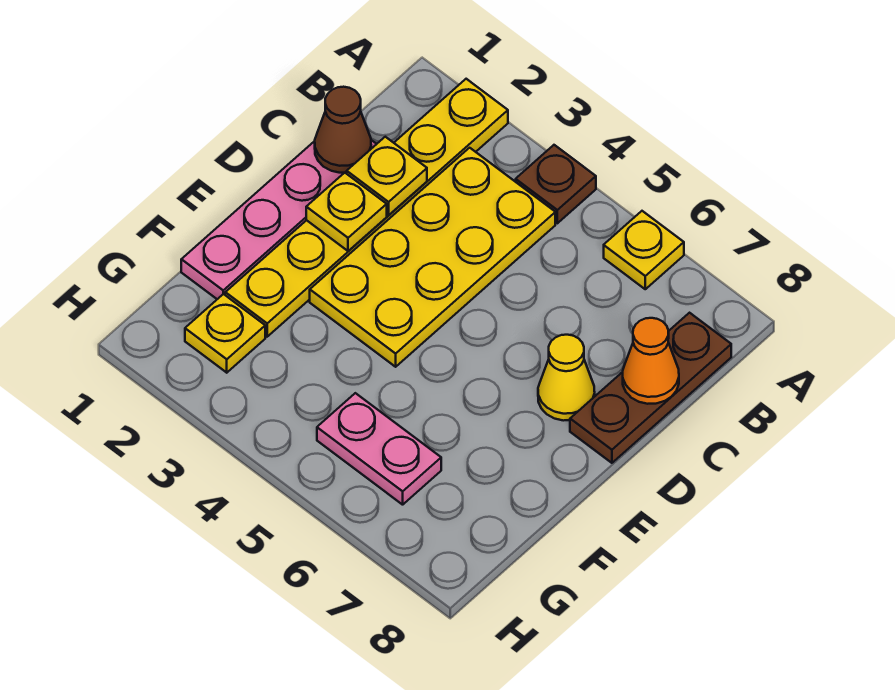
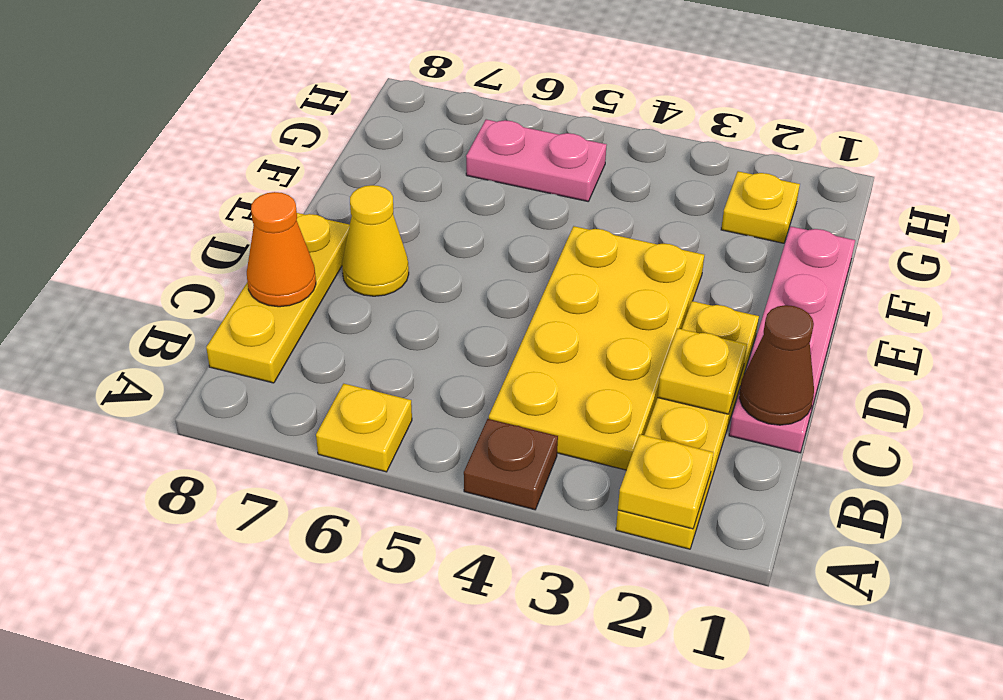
yellow plate A2:F2 level 1 -> yellow plate A2:D2 level 1
brown plate B8:D8 level 1 -> yellow plate B8:D8 level 1
yellow plate D2 level 2 -> yellow plate A2 level 2

